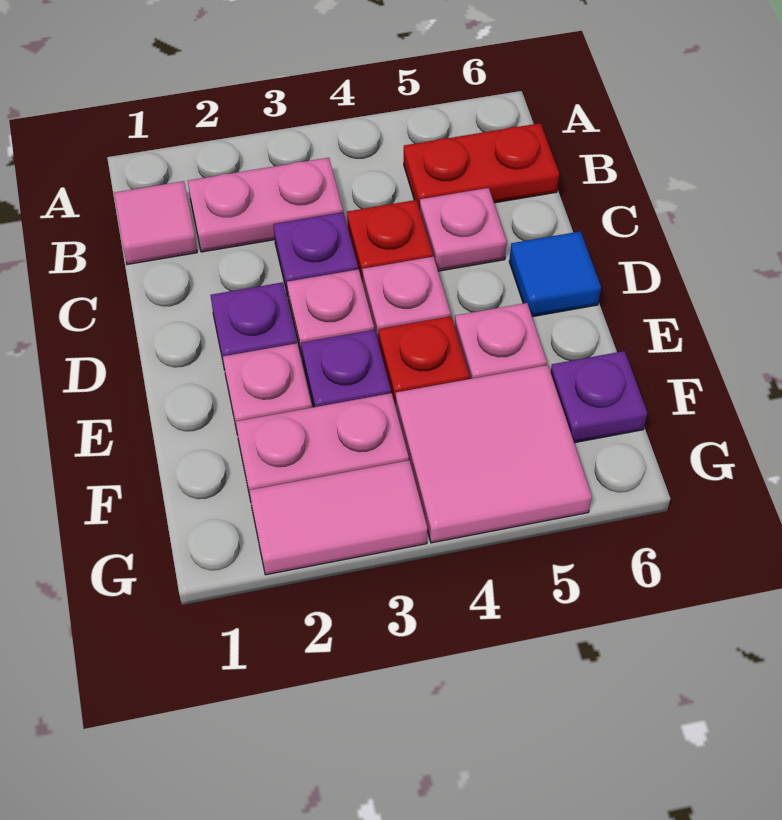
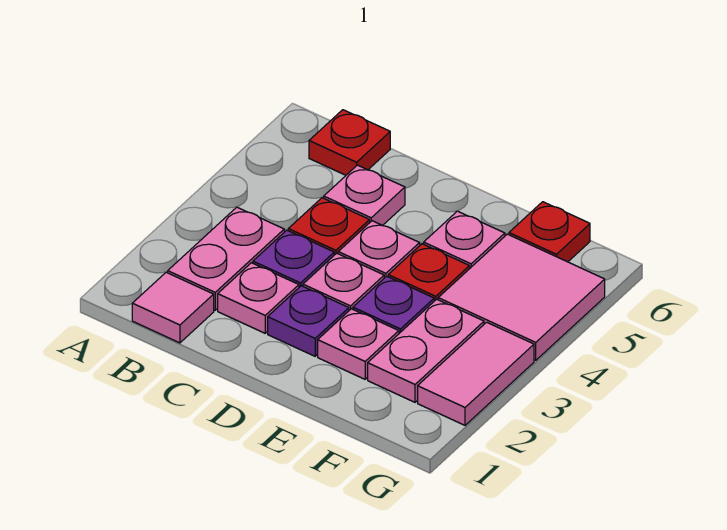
red plate B5:B6 level 1 -> red plate B6 level 1
none -> pink plate C2 level 1
blue tile D6 level 1 -> none
purple plate F6 level 1 -> red plate F6 level 1

